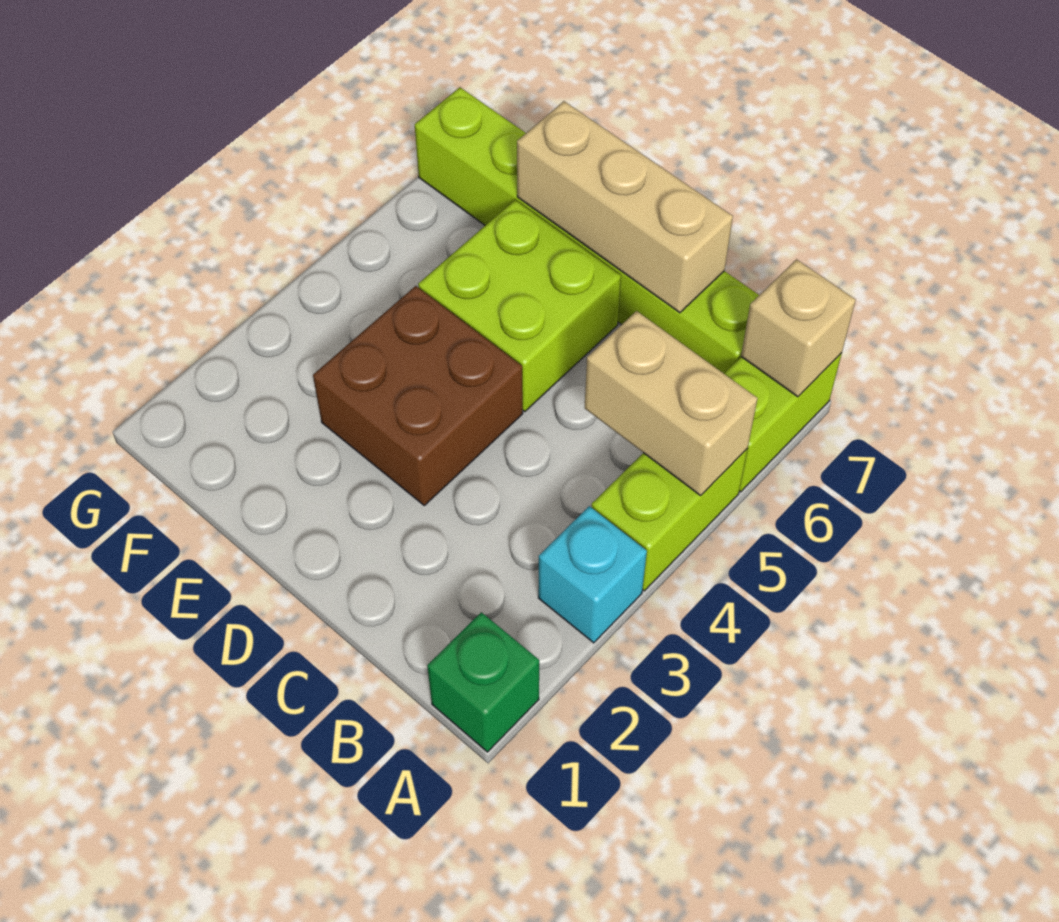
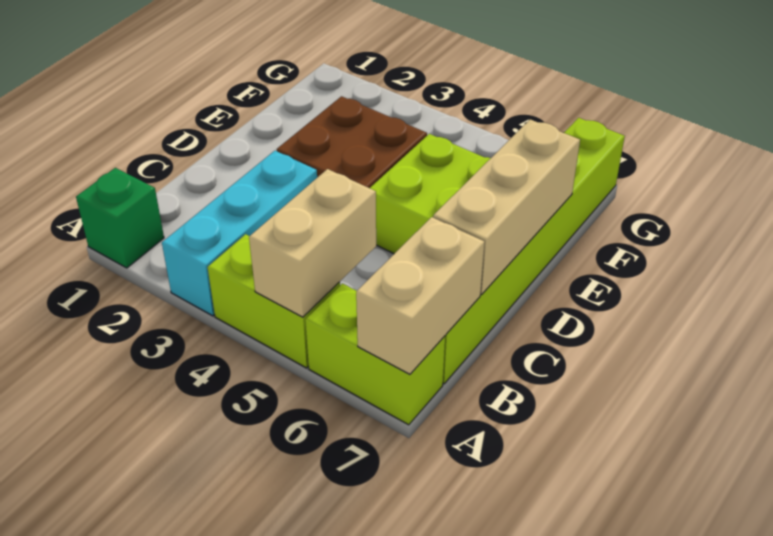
cyan brick A3 level 1 -> cyan brick A3:C3 level 1
tan brick A7 level 2 -> tan brick A7:B7 level 2

